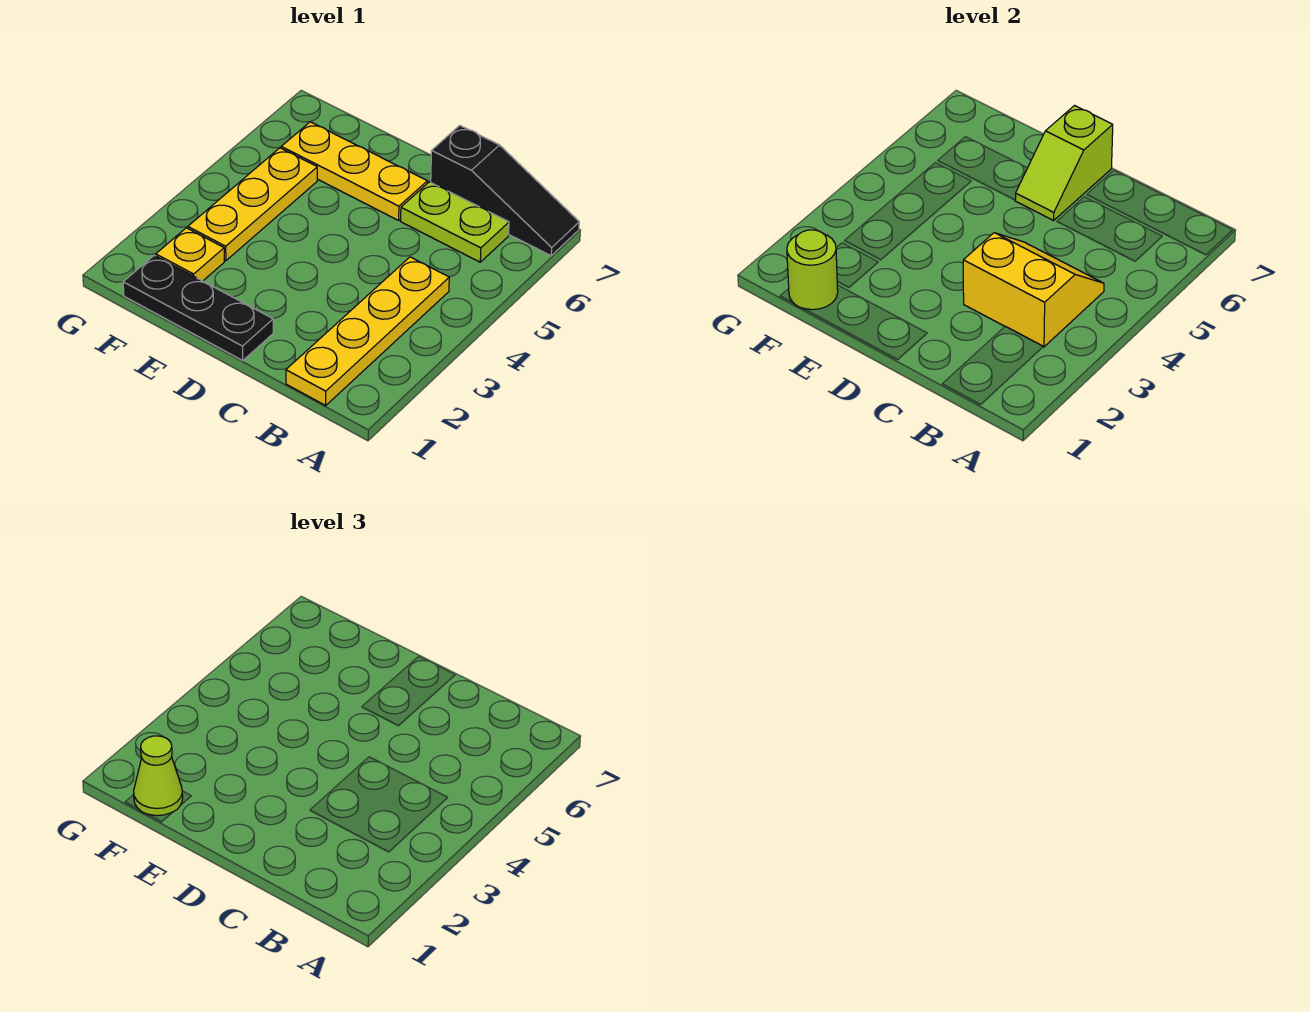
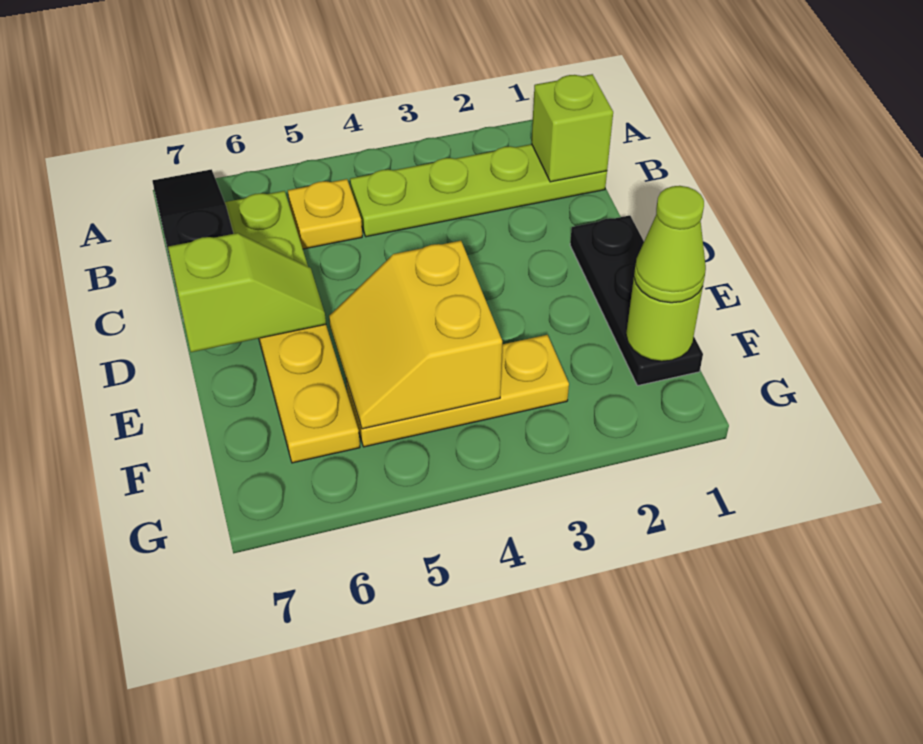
yellow plate B1:B4 level 1 -> lime plate B1:B4 level 1
none -> lime brick B1 level 2
yellow slope B3:C4 level 2 top 3 -> yellow slope E4:F5 level 2 top 4
yellow plate F2 level 1 -> yellow plate B5 level 1

